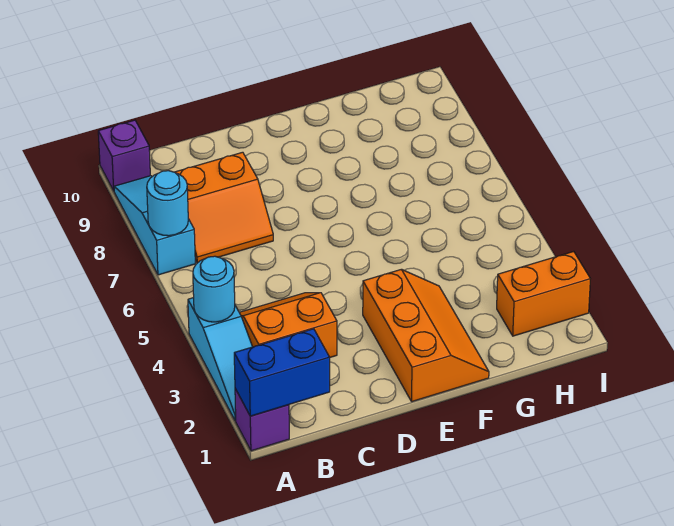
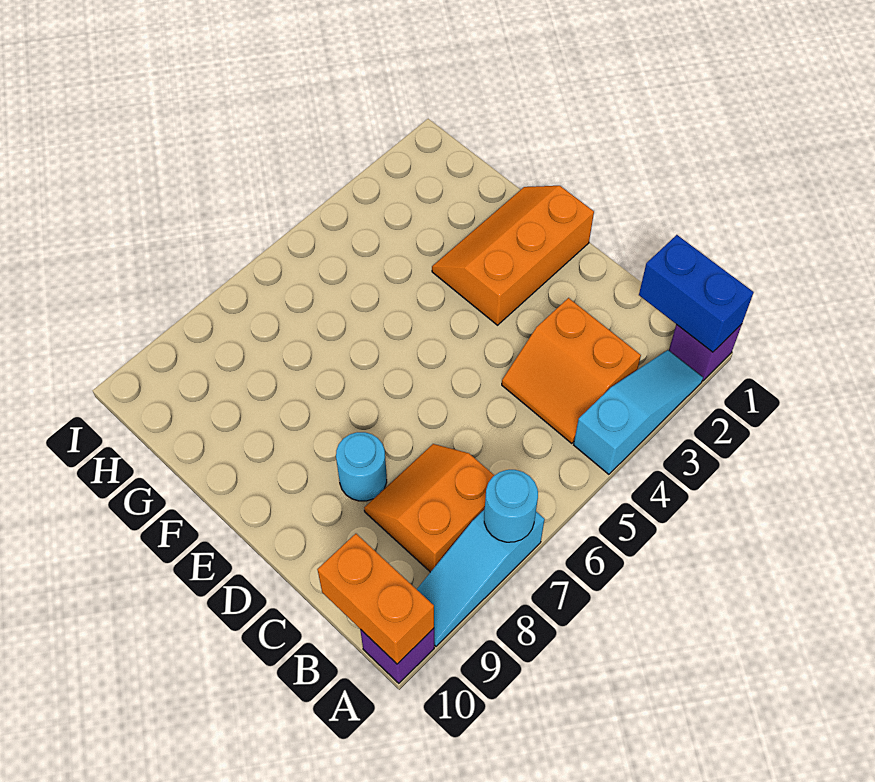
cyan round brick A4 level 2 -> cyan round brick D8 level 1
orange slope B7:C8 level 1 top 8 -> orange slope B7:C8 level 1 top B
orange brick H2:I2 level 1 -> orange brick A10:B10 level 2

